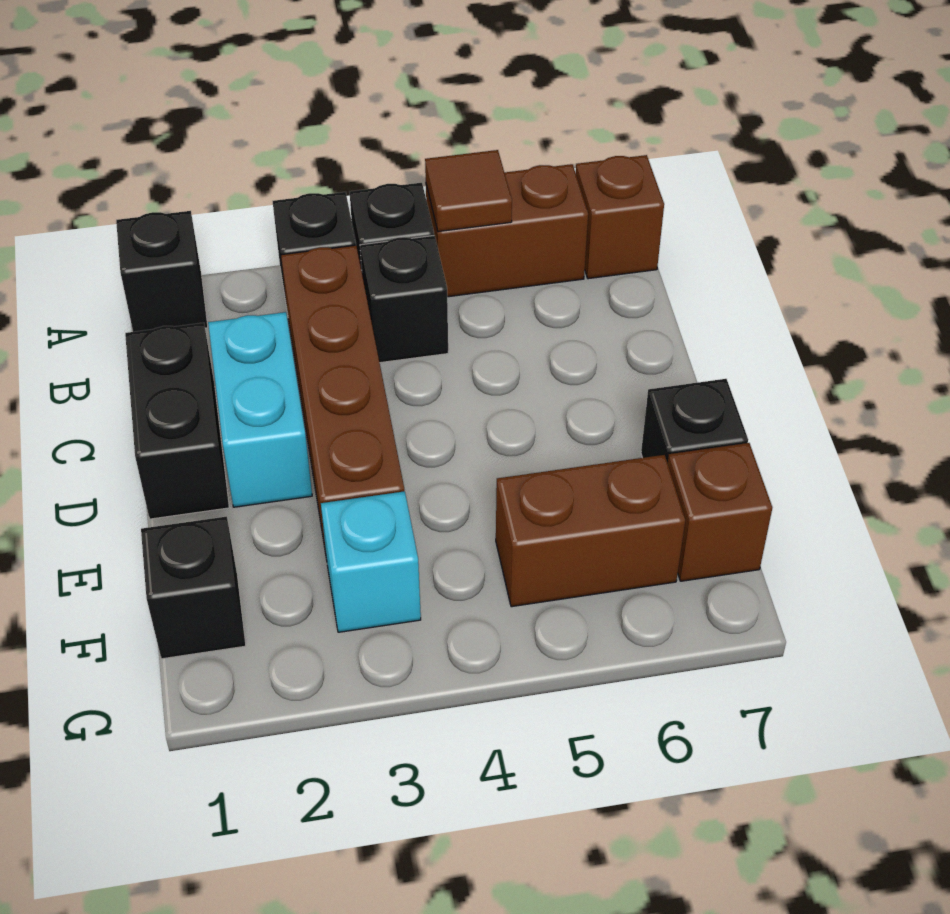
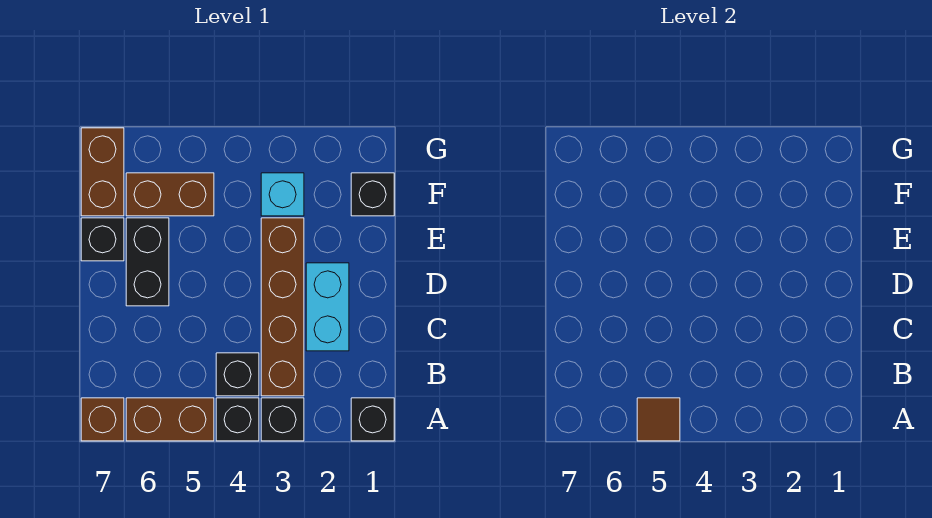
black brick C1:D1 level 1 -> black brick D6:E6 level 1
brown brick F7 level 1 -> brown brick F7:G7 level 1

